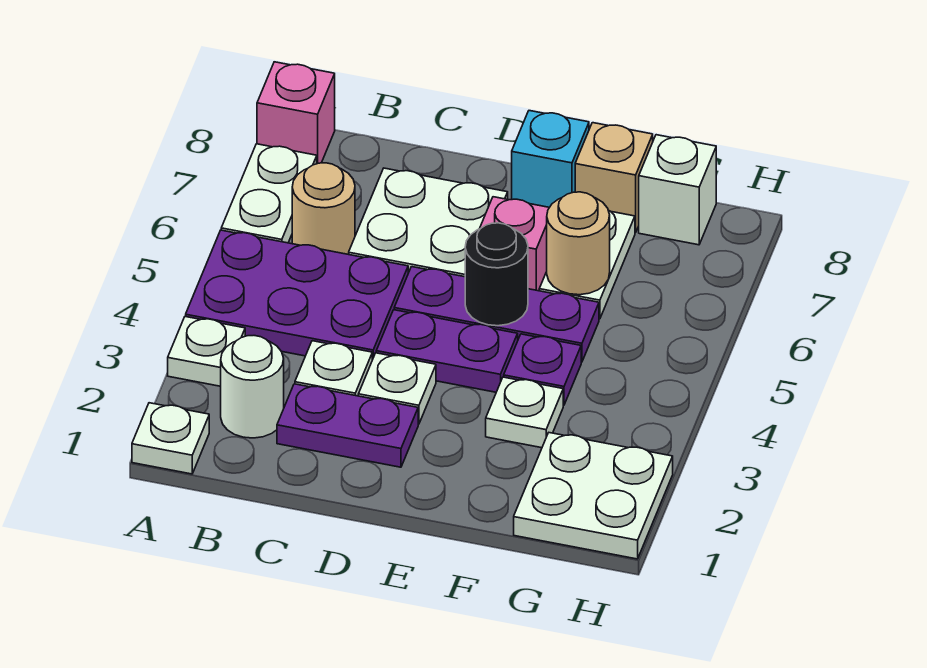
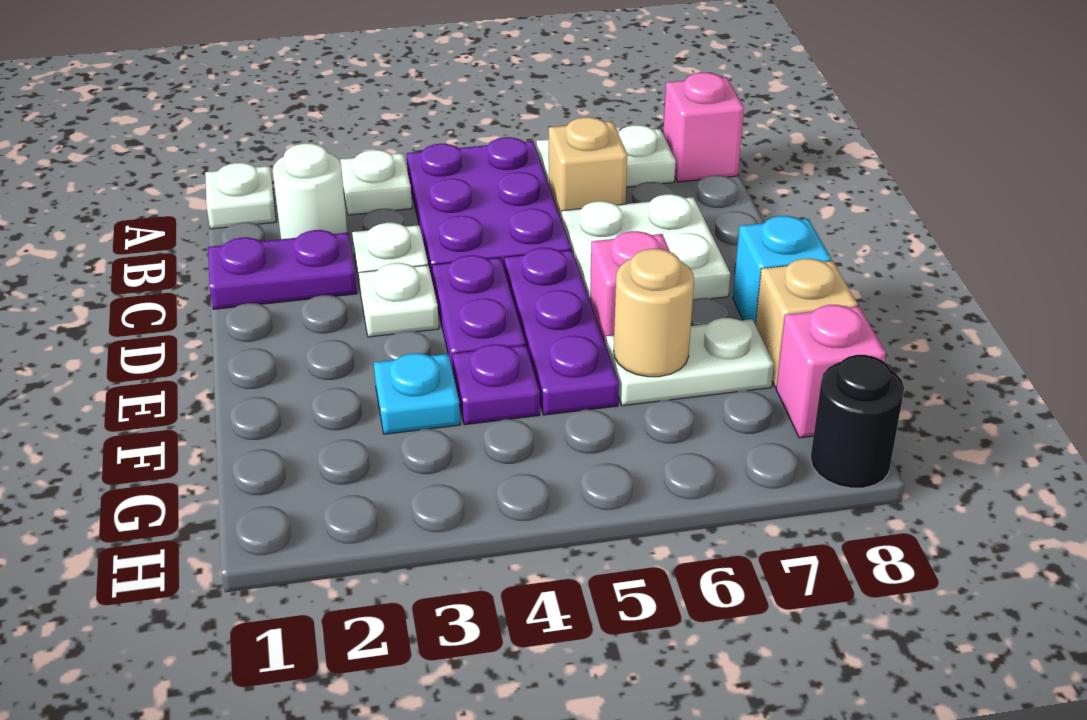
tan round brick B6 level 1 -> tan brick B6 level 1
purple plate C2:D2 level 1 -> purple plate C1:C2 level 1
black round brick E5 level 2 -> black round brick H8 level 1
white plate F3 level 1 -> cyan plate F3 level 1
white plate G1:H2 level 1 -> none
white brick G8 level 1 -> pink brick G8 level 1

